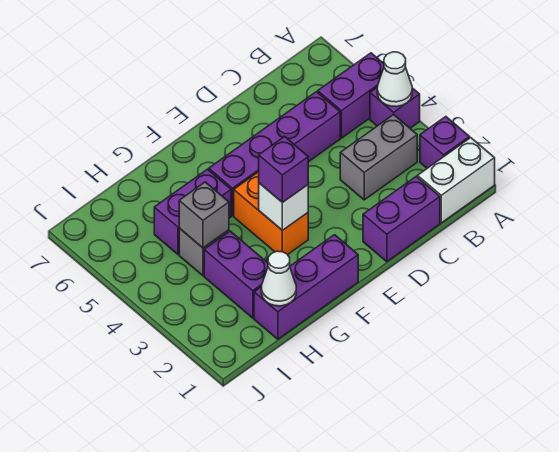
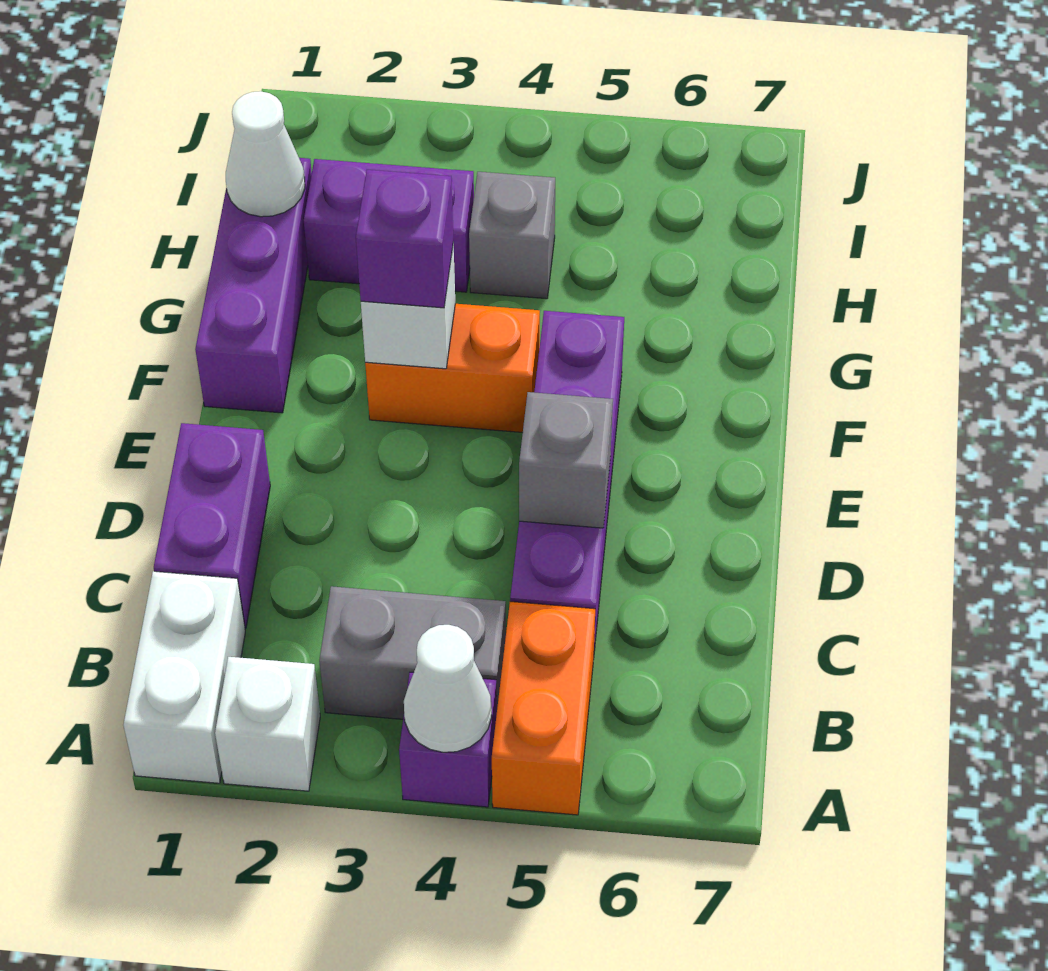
purple brick A2 level 1 -> white brick A2 level 1
purple brick A5:B5 level 1 -> orange brick A5:B5 level 1
grey brick B3:C3 level 1 -> grey brick B3:B4 level 1
purple brick G5:H5 level 1 -> none
grey brick H4 level 2 -> grey brick D5 level 2

